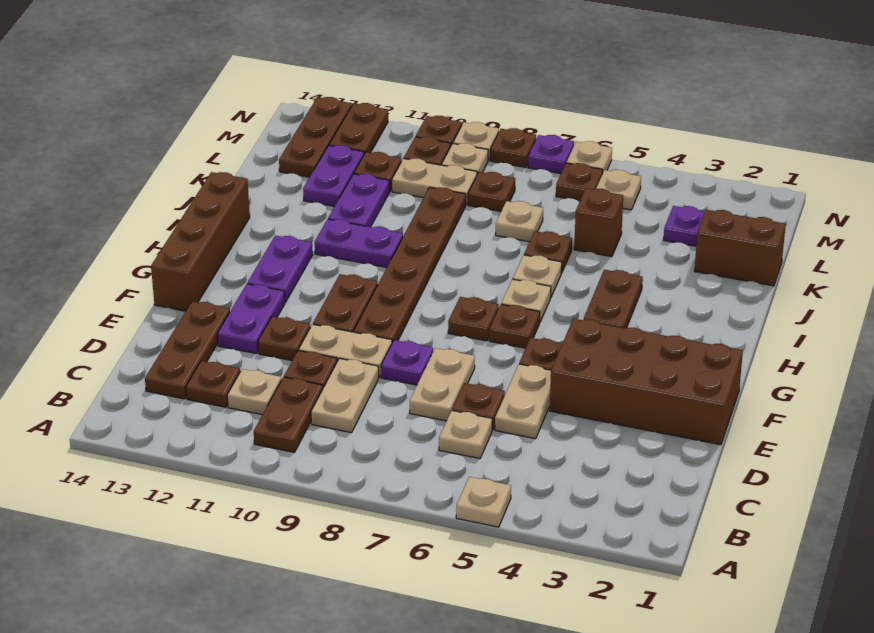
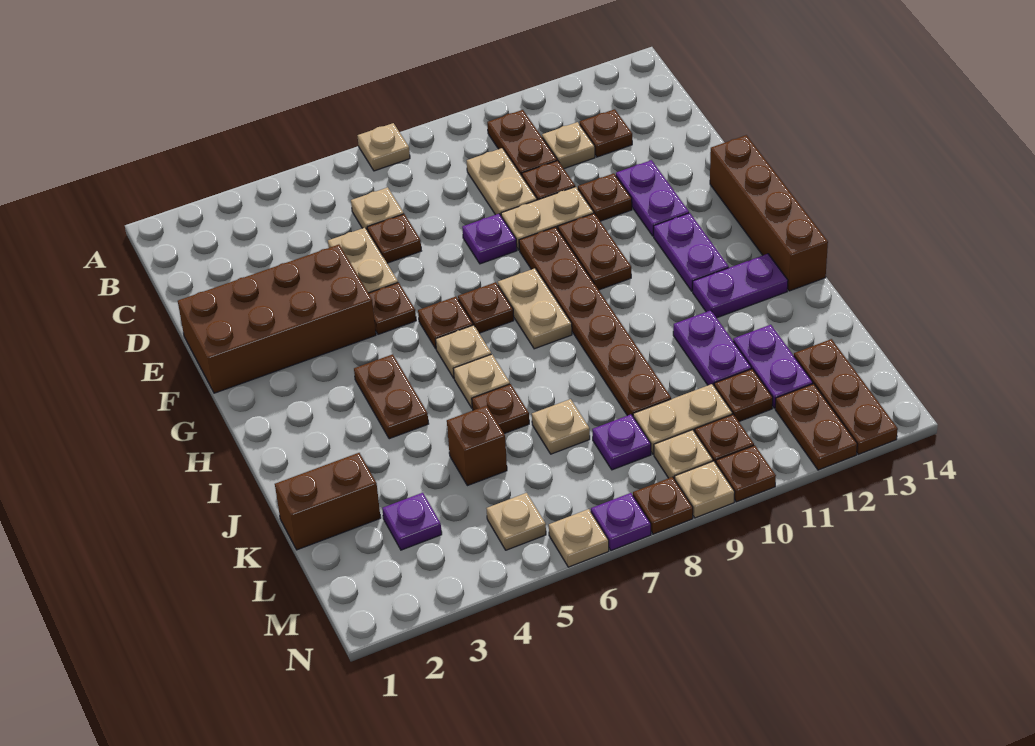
tan plate A5 level 1 -> tan plate A7 level 1
brown plate C13:E13 level 1 -> none
tan plate D7:E7 level 1 -> tan plate G8:H8 level 1
purple plate I10:I11 level 1 -> purple plate I12:I13 level 1
brown plate L8 level 1 -> purple plate L8 level 1
brown plate M6 level 1 -> none

